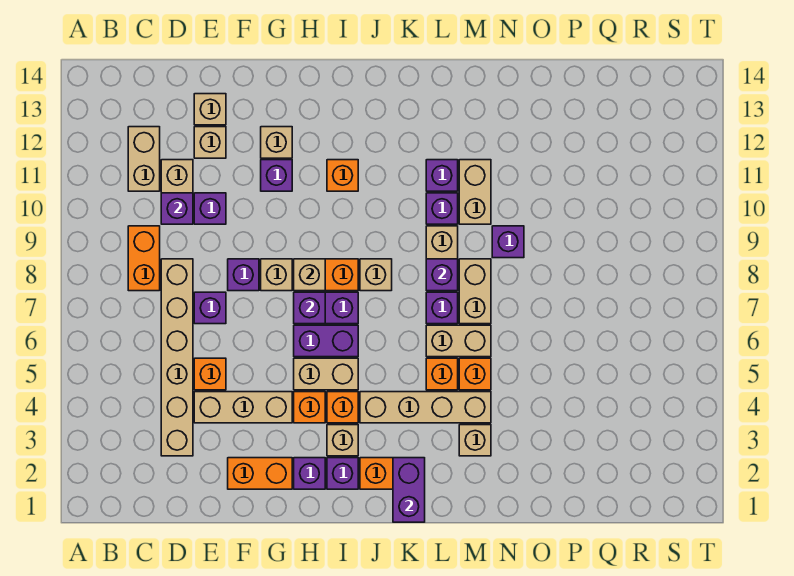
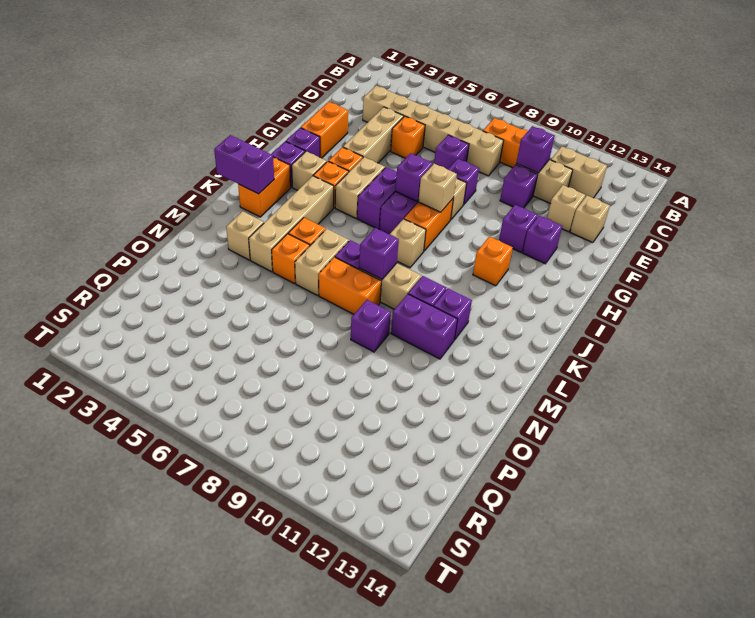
tan brick G12 level 1 -> purple brick G12 level 1
tan brick M7:M8 level 1 -> orange brick M7:M8 level 1
tan brick M10:M11 level 1 -> purple brick M10:M11 level 1

